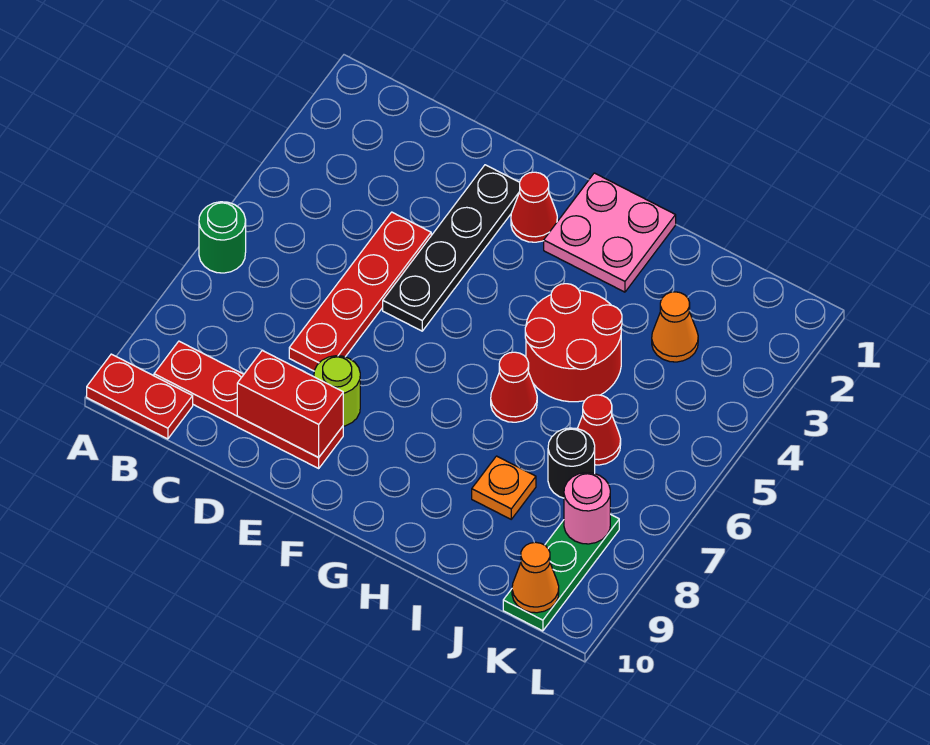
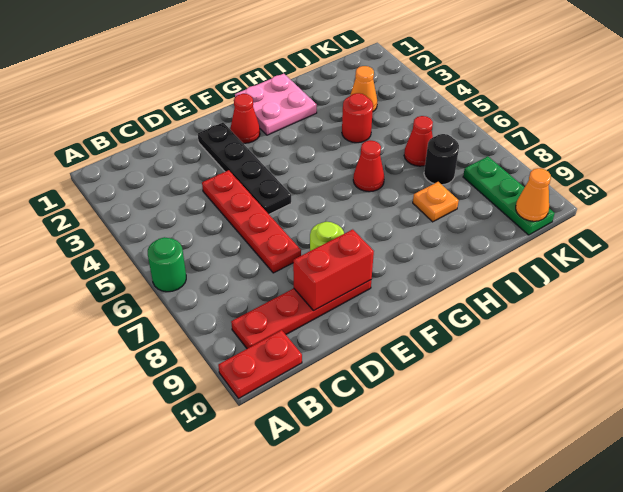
red round brick H4:I5 level 1 -> red round brick I4 level 1
pink round brick K8 level 2 -> none

